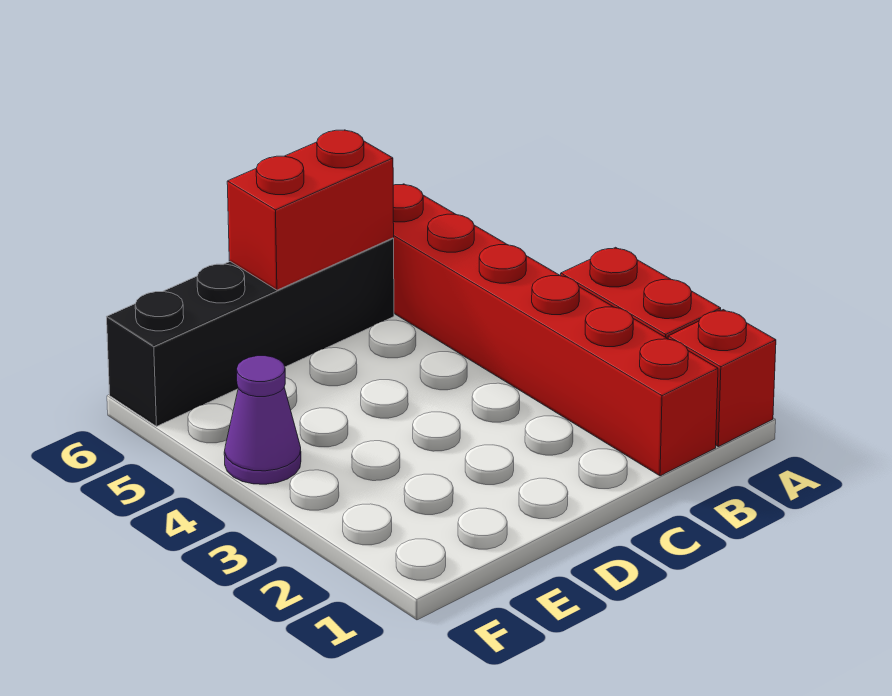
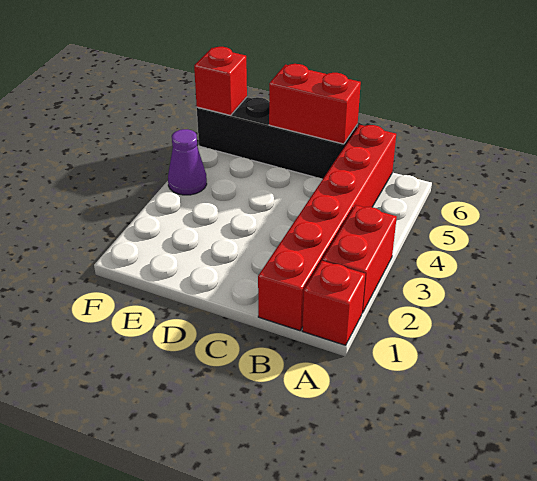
none -> red brick F6 level 2

